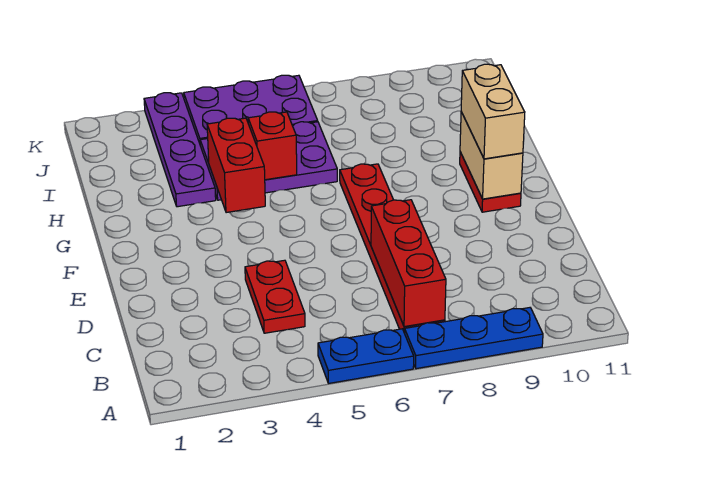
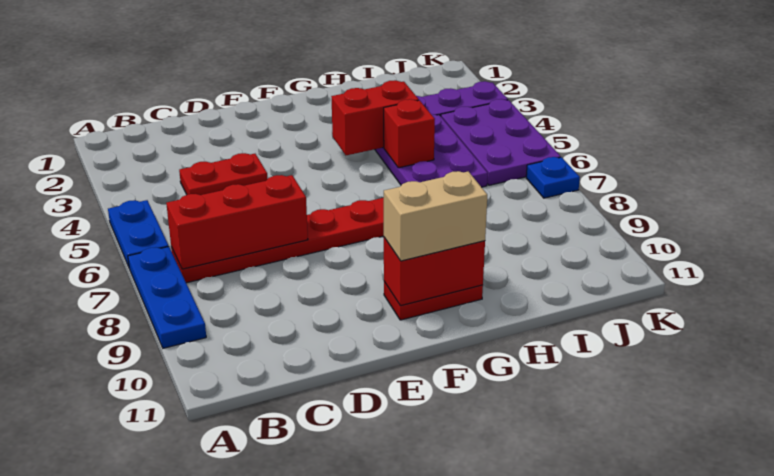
tan brick F10:G10 level 2 -> red brick F10:G10 level 2
none -> blue plate K7 level 1

